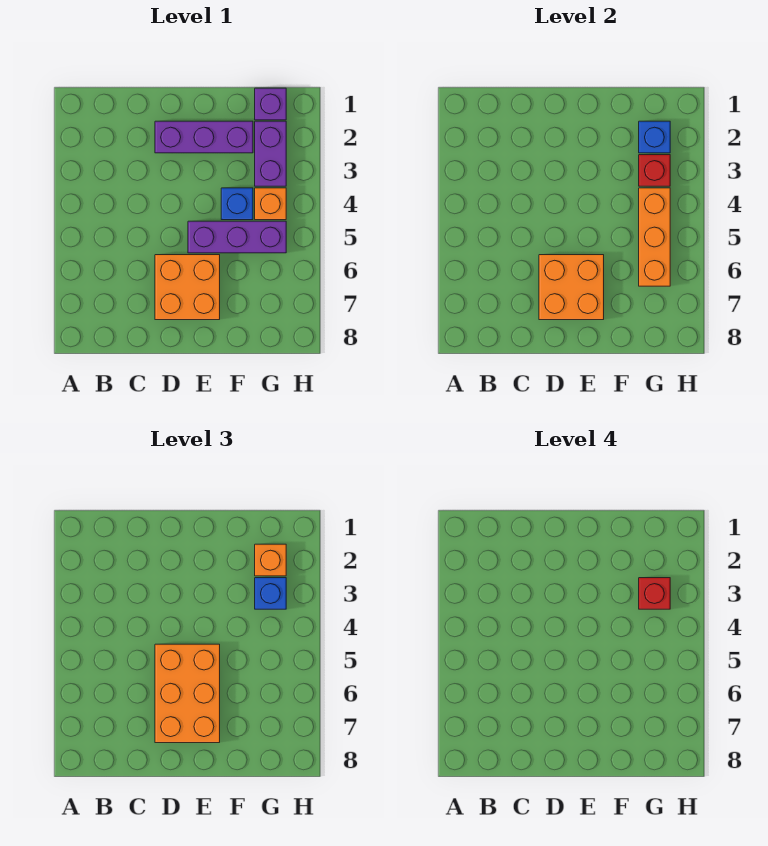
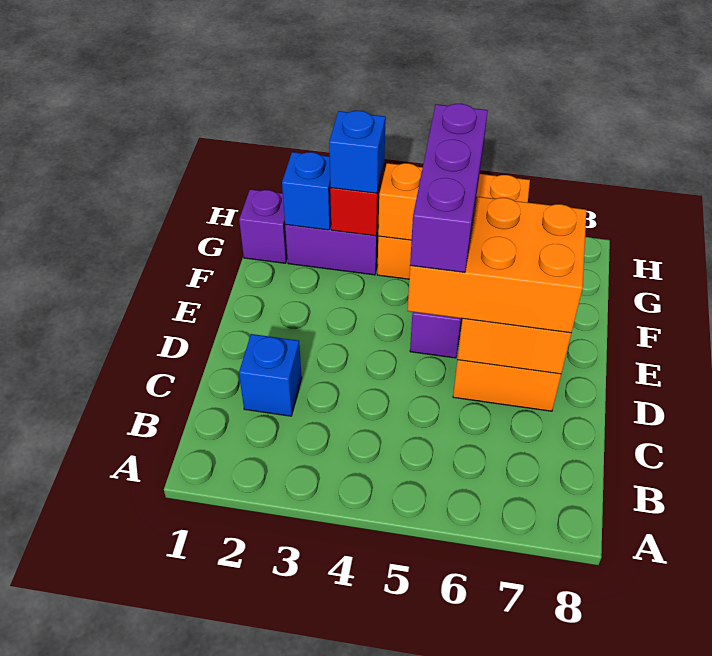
purple brick D2:F2 level 1 -> purple brick D5:F5 level 4
blue brick F4 level 1 -> blue brick C2 level 1
orange brick G2 level 3 -> none
red brick G3 level 4 -> none

